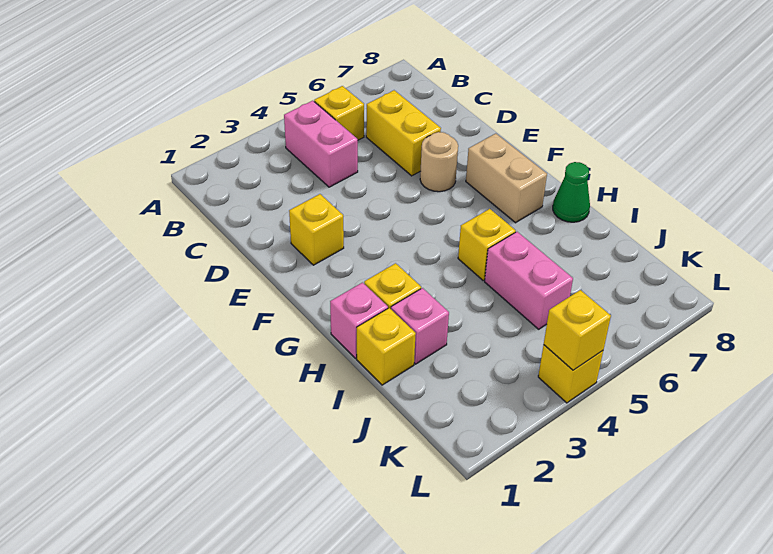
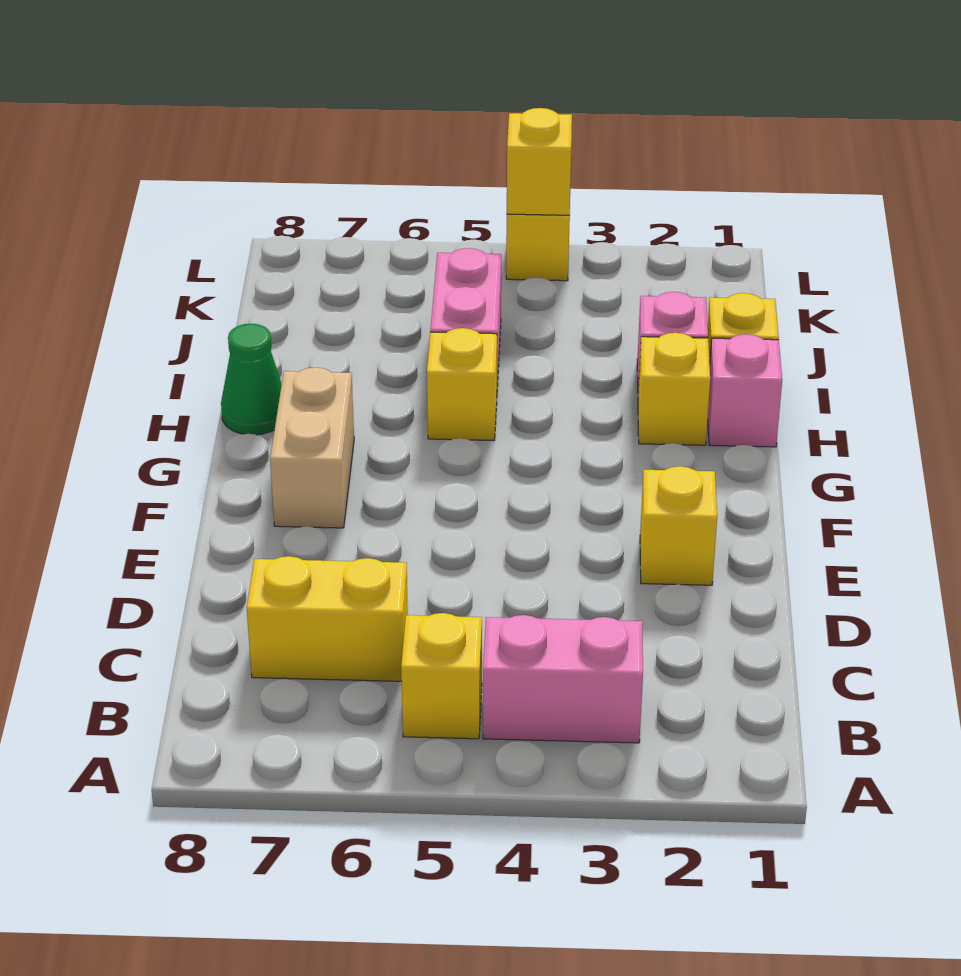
pink brick B4:C4 level 1 -> pink brick B3:B4 level 1
yellow brick C6:D6 level 1 -> yellow brick C6:C7 level 1
tan round brick E6 level 1 -> none

